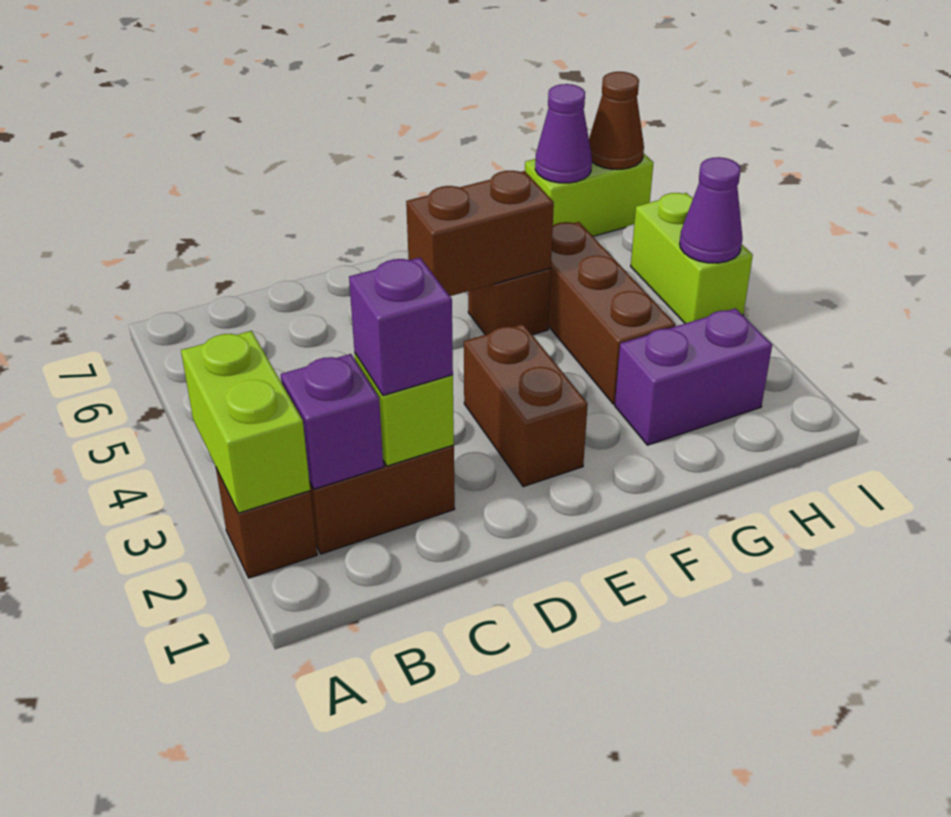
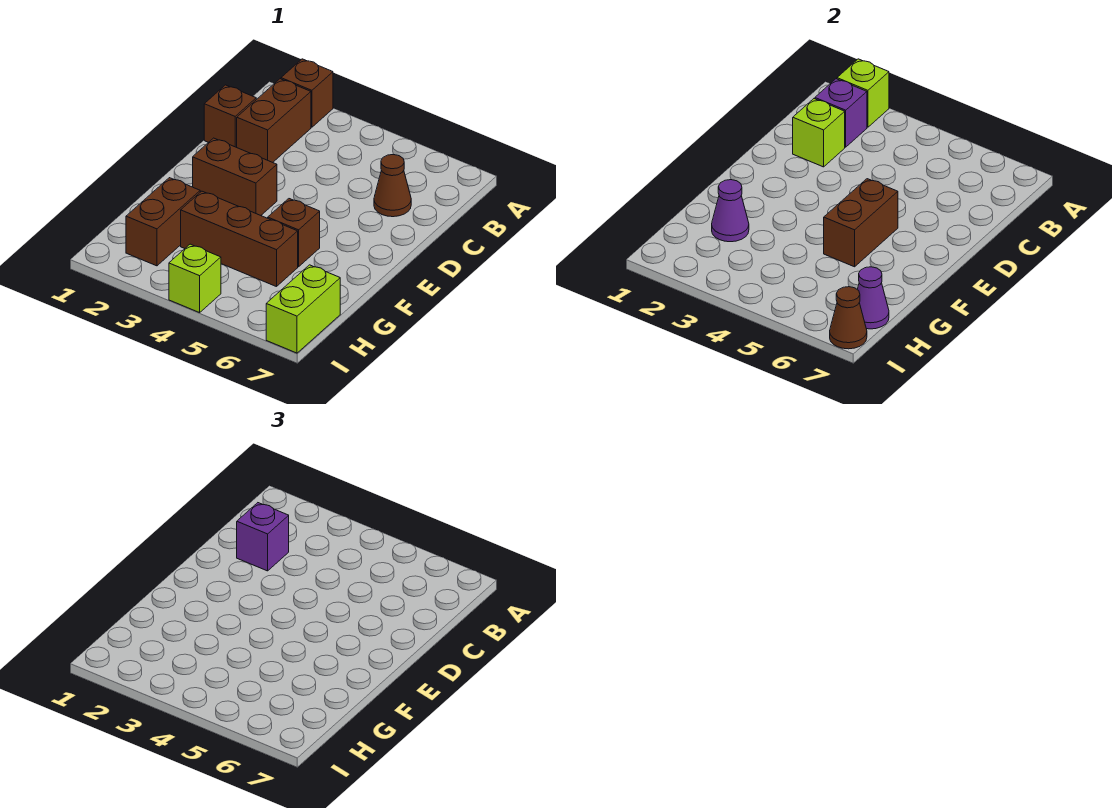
lime brick A2:A3 level 2 -> lime brick A2 level 2
none -> brown brick C1 level 1
none -> brown cone C6 level 1
purple brick G2:H2 level 1 -> brown brick G2:H2 level 1
lime brick I4:I5 level 1 -> lime brick I4 level 1
purple cone I4 level 2 -> purple cone G2 level 2

